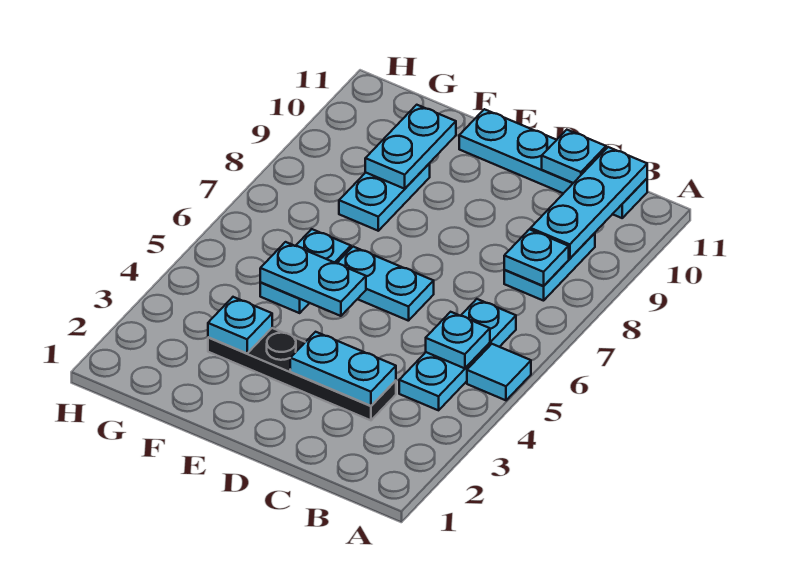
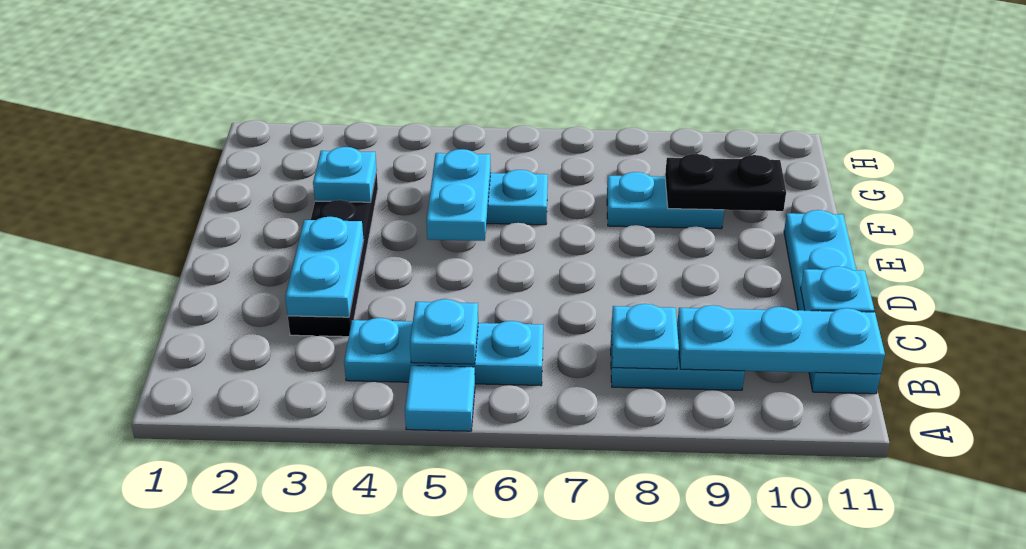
cyan plate D6:E6 level 1 -> none
cyan plate F9:F10 level 2 -> black plate F9:F10 level 2

